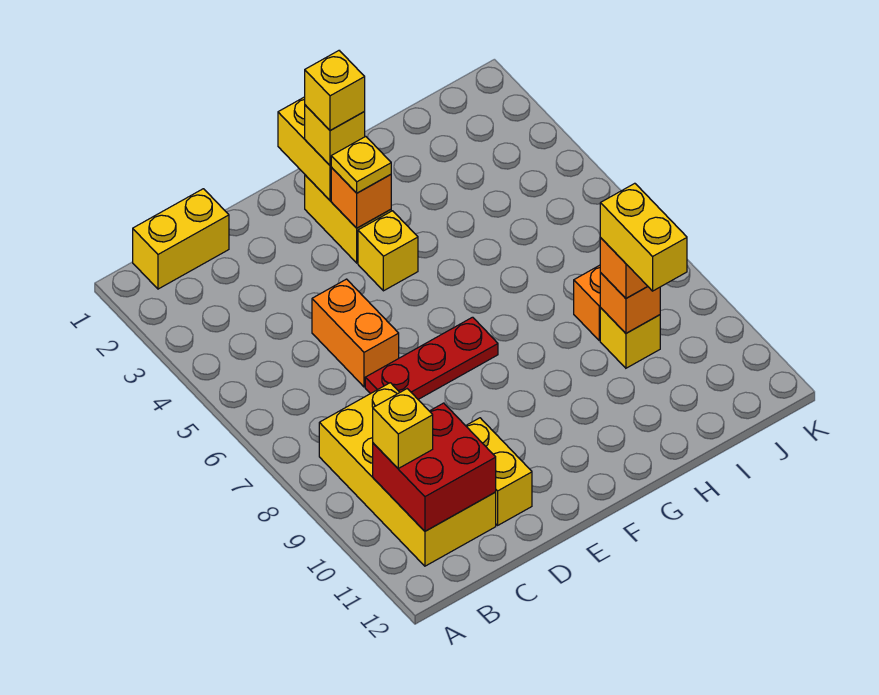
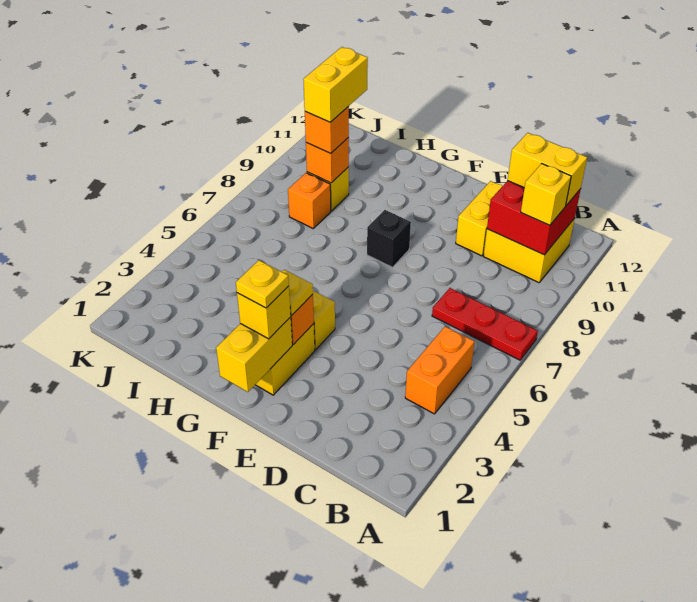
yellow brick B1:C1 level 1 -> yellow brick B11:C11 level 3
yellow brick B8:C11 level 1 -> yellow brick B10:C11 level 1
orange brick D5:D6 level 1 -> orange brick B4:B5 level 1
red plate D7:F7 level 1 -> red plate A7:C7 level 1
yellow brick F2 level 4 -> yellow plate F2 level 4
none -> black brick F8 level 1

